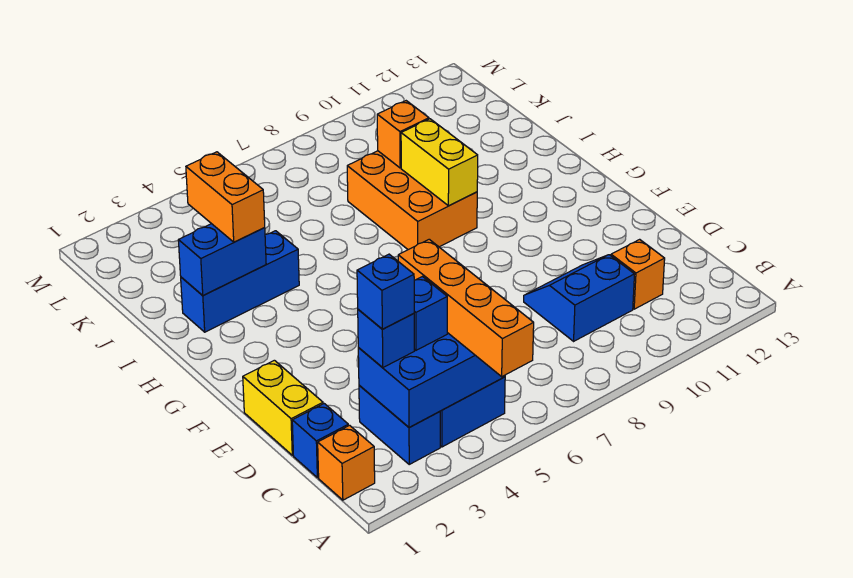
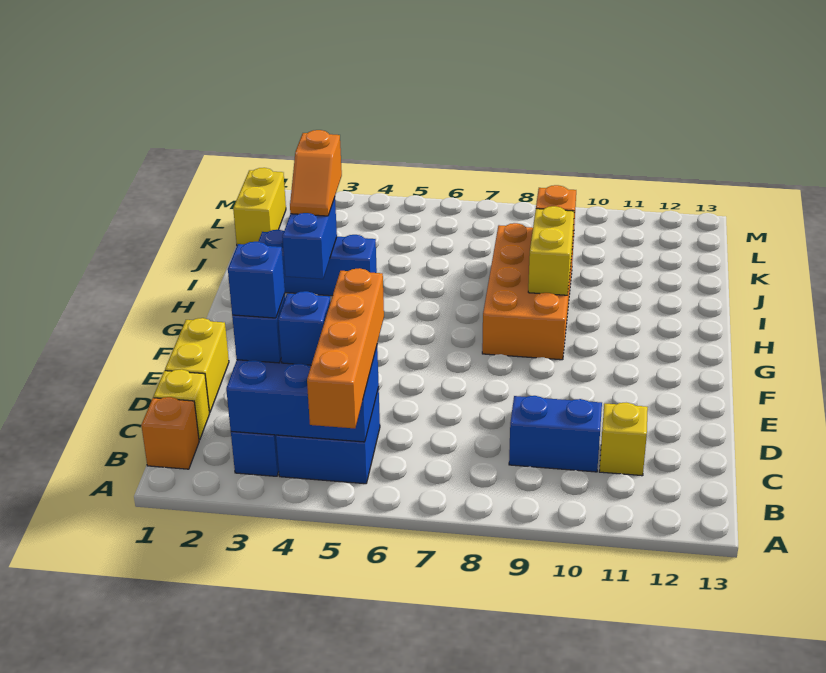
blue brick C1 level 1 -> yellow brick C1 level 1
orange brick C11 level 1 -> yellow brick C11 level 1
orange brick H8:J9 level 1 -> orange brick G8:J9 level 1
blue brick I2:I3 level 2 -> blue brick H3:I3 level 2
orange brick I3:J3 level 3 -> orange slope I3:J3 level 3 top J
none -> yellow brick K1:L1 level 1

